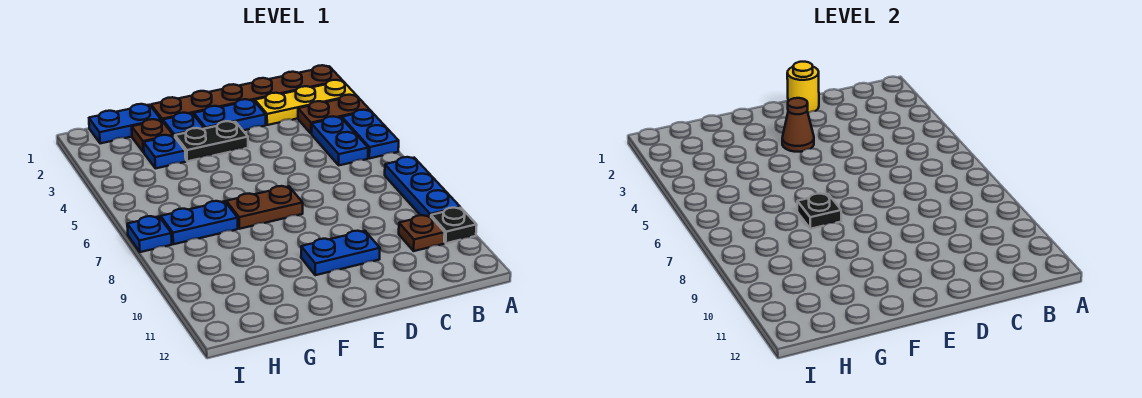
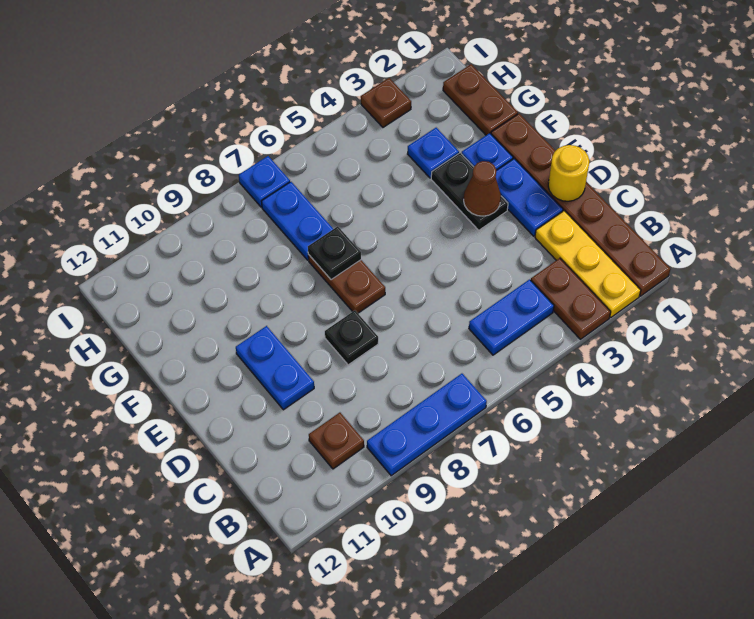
blue plate A4:A5 level 1 -> none
black plate A10 level 1 -> black plate D8 level 1
blue plate G1:H1 level 1 -> brown plate G1:H1 level 1
brown plate G2 level 1 -> brown plate I3 level 1

